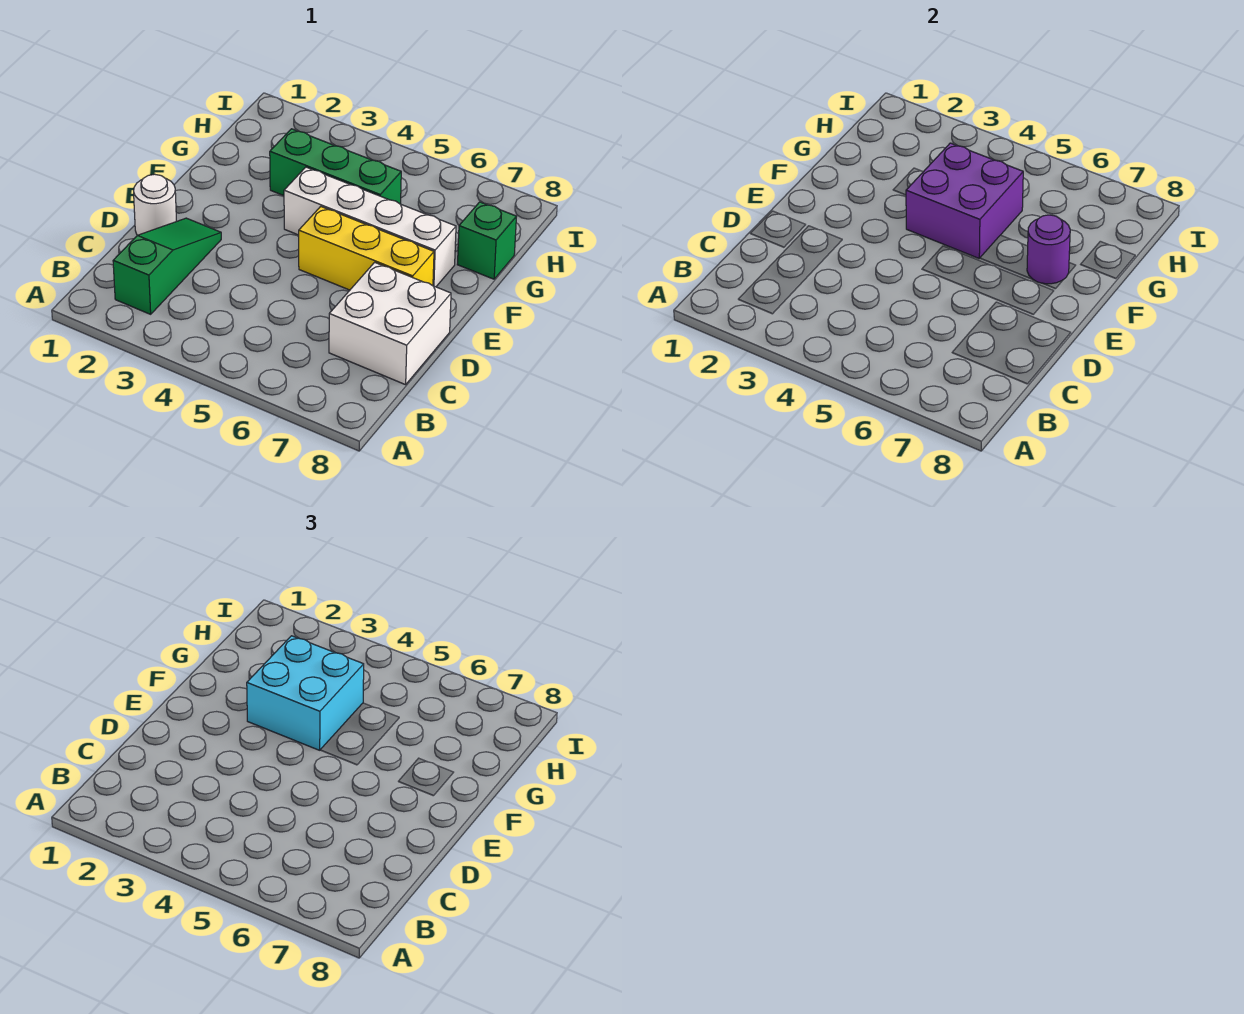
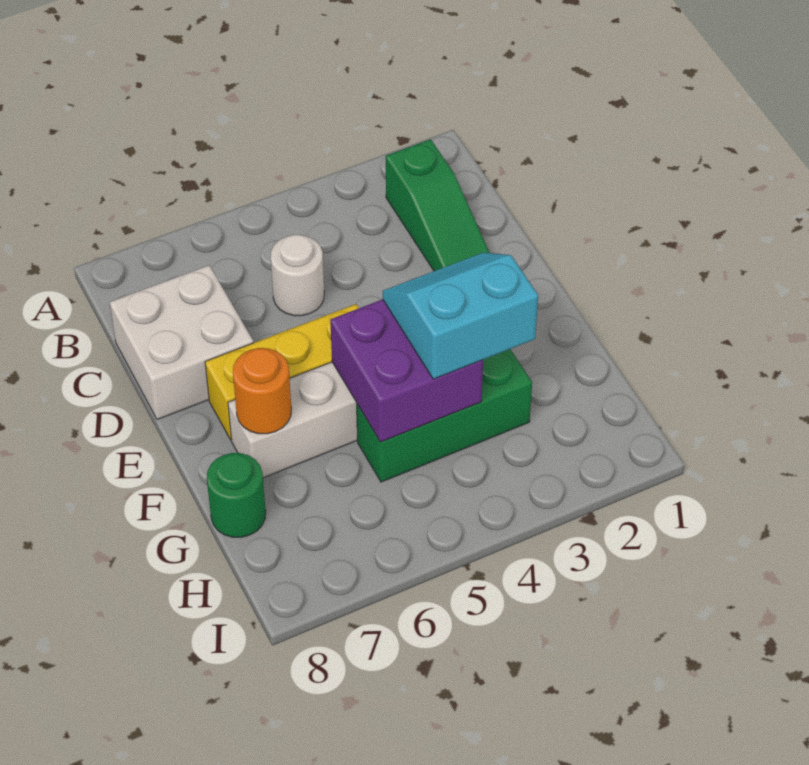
white round brick D1 level 1 -> white round brick C5 level 1
cyan brick F3:G4 level 3 -> cyan slope F3:G4 level 3 top G
purple round brick F7 level 2 -> orange round brick F7 level 2
green brick G8 level 1 -> green round brick G8 level 1

